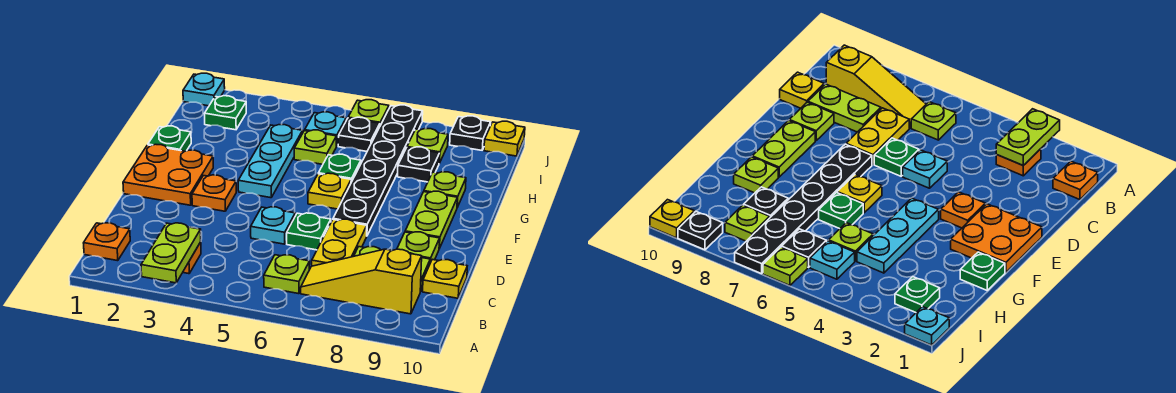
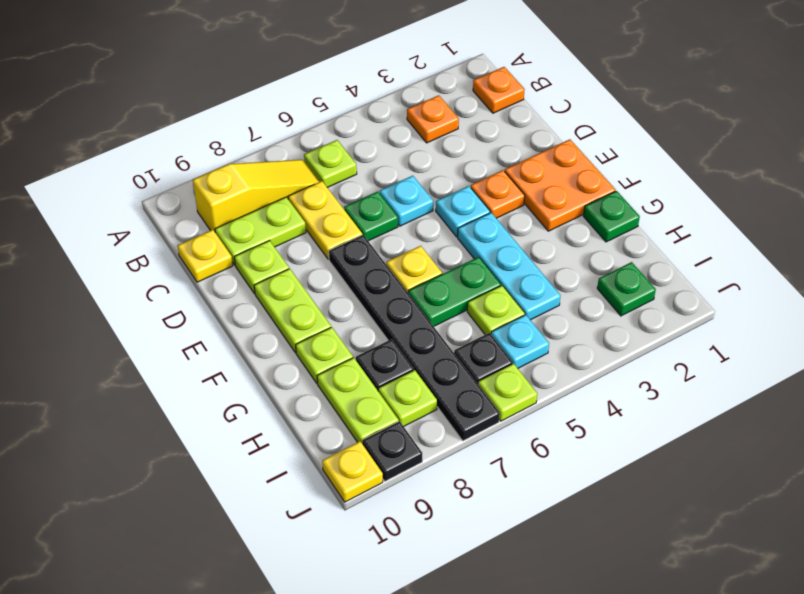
lime plate A3:B3 level 2 -> lime plate H9:I9 level 1
green plate G6 level 1 -> green plate G5:G6 level 1
cyan plate J1 level 1 -> cyan plate E4 level 1

